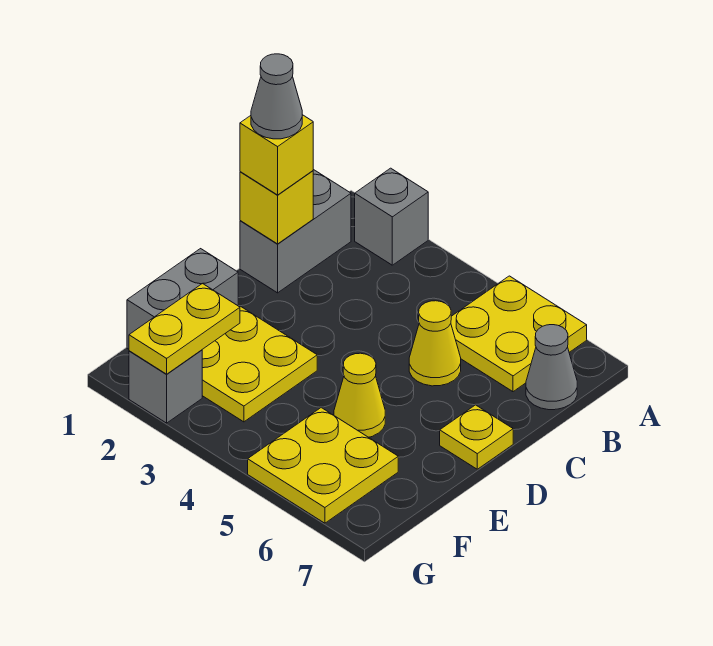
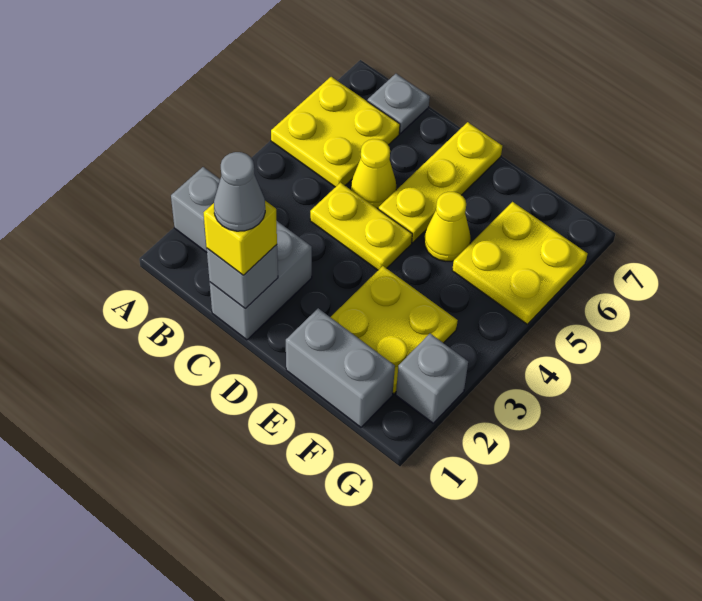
grey brick B1:C1 level 1 -> grey brick C1:C2 level 1
grey cone B7 level 1 -> grey plate B7 level 1
yellow brick C1 level 2 -> grey brick C1 level 2
yellow plate D7 level 1 -> yellow plate D5:D7 level 1
yellow plate F2:G2 level 2 -> yellow plate C4:D4 level 1

